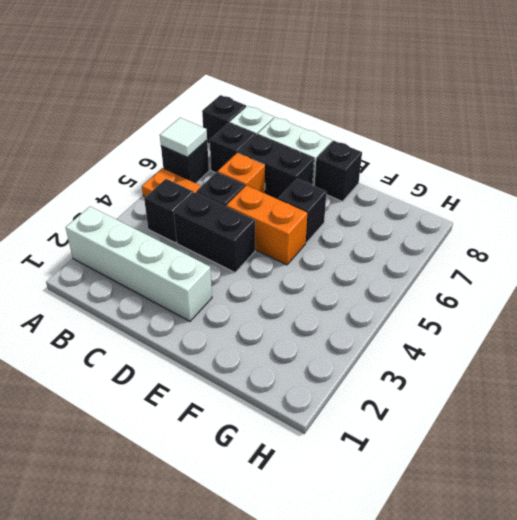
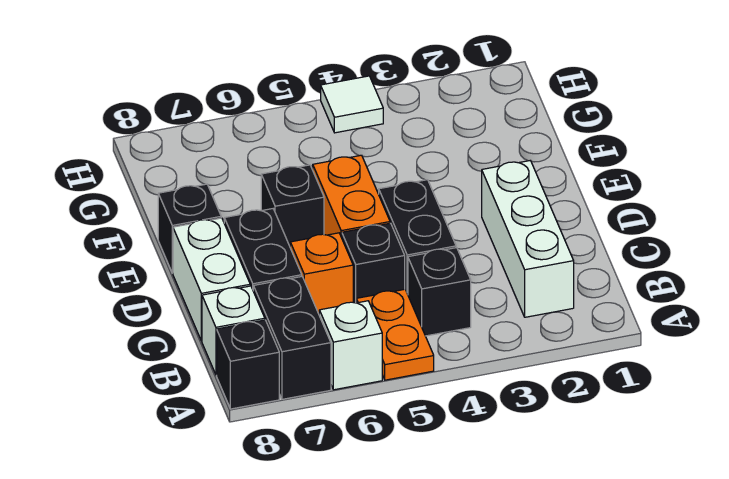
white brick A2:D2 level 1 -> white brick B2:D2 level 1
black brick A6 level 1 -> white brick A6 level 1
white tile A6 level 2 -> white tile H4 level 1
black brick B7 level 1 -> black brick A7:B7 level 1

